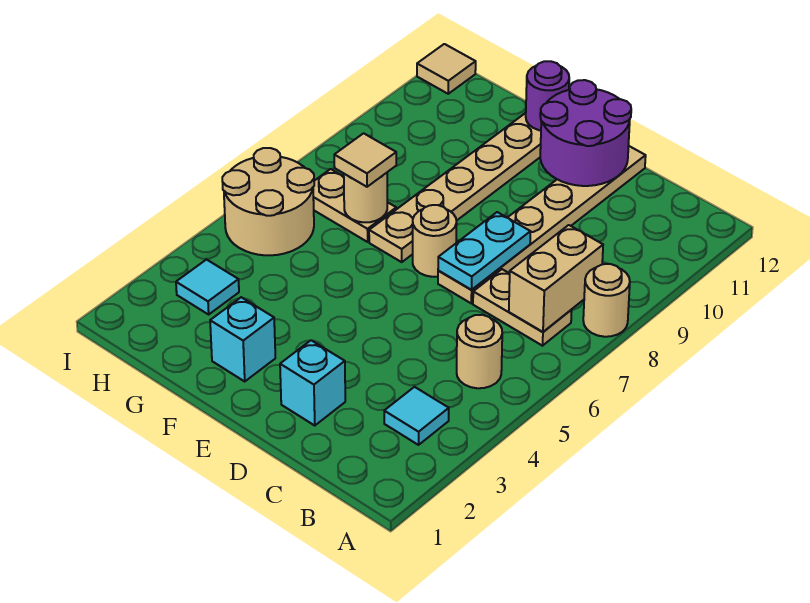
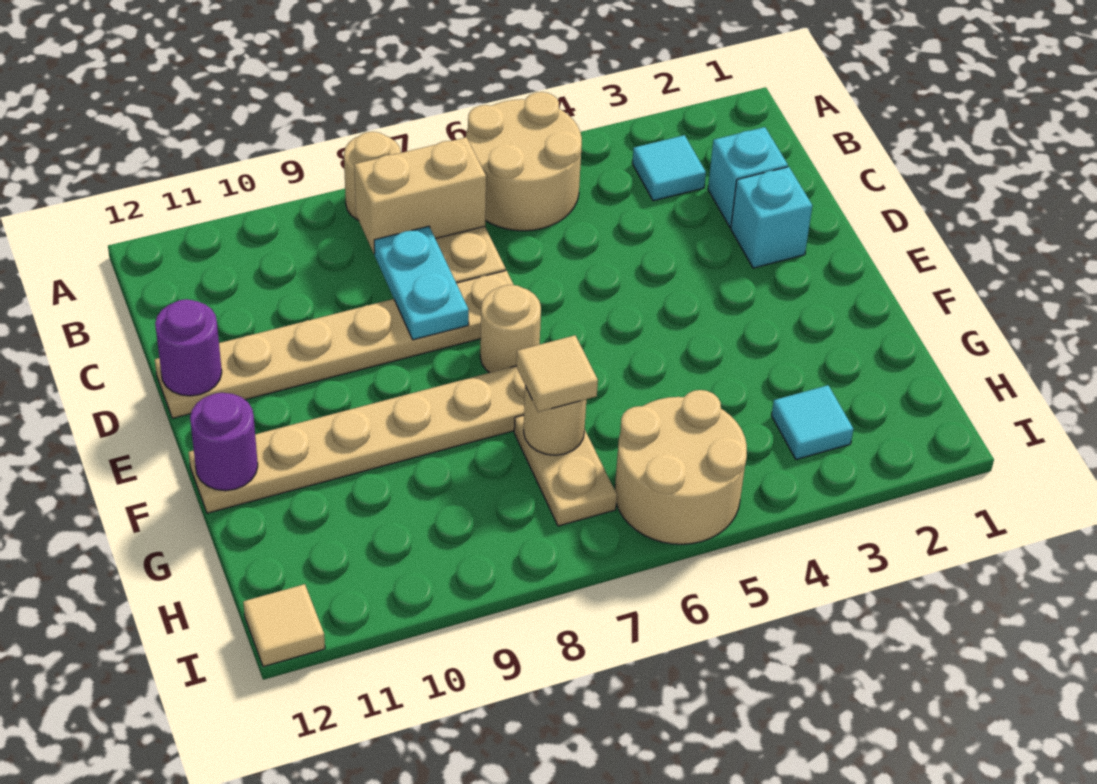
tan round brick B5 level 1 -> tan round brick A5:B6 level 1
cyan plate D7:D8 level 2 -> cyan plate C8:D8 level 2
purple round brick D11:E12 level 2 -> purple round brick D12 level 2
cyan brick F2 level 1 -> cyan brick C2 level 1

